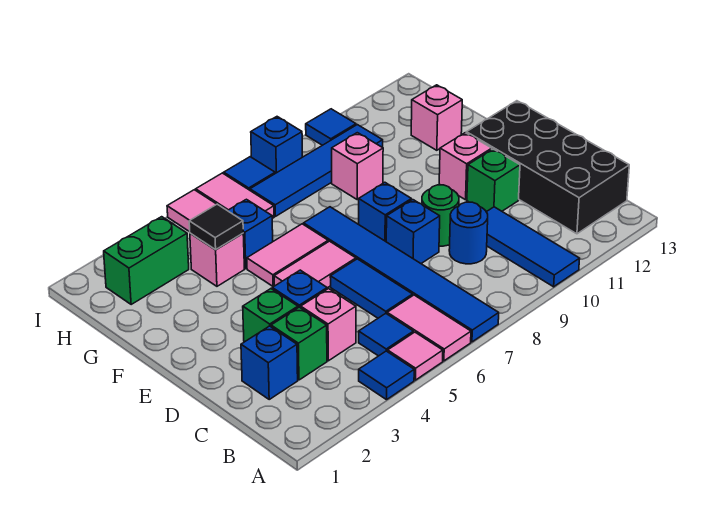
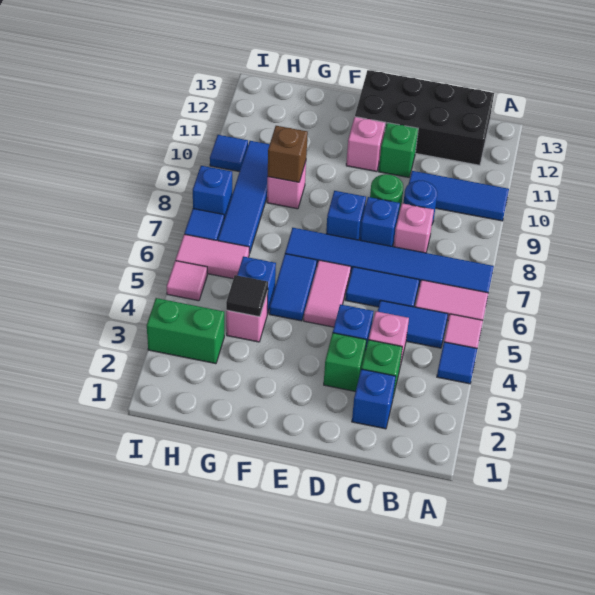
blue tile B5 level 1 -> blue tile B5:C5 level 1
pink tile F5:F6 level 1 -> blue tile F5:F6 level 1
none -> brown brick G9 level 2
pink brick G12 level 1 -> pink brick C8 level 1
green brick H2:H3 level 1 -> green brick H3:I3 level 1

